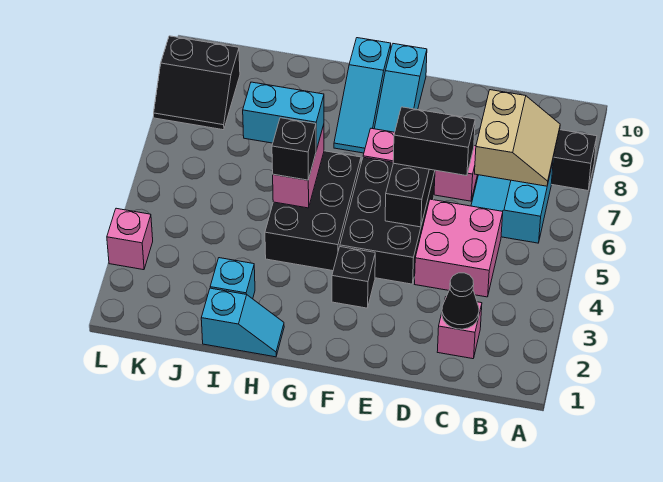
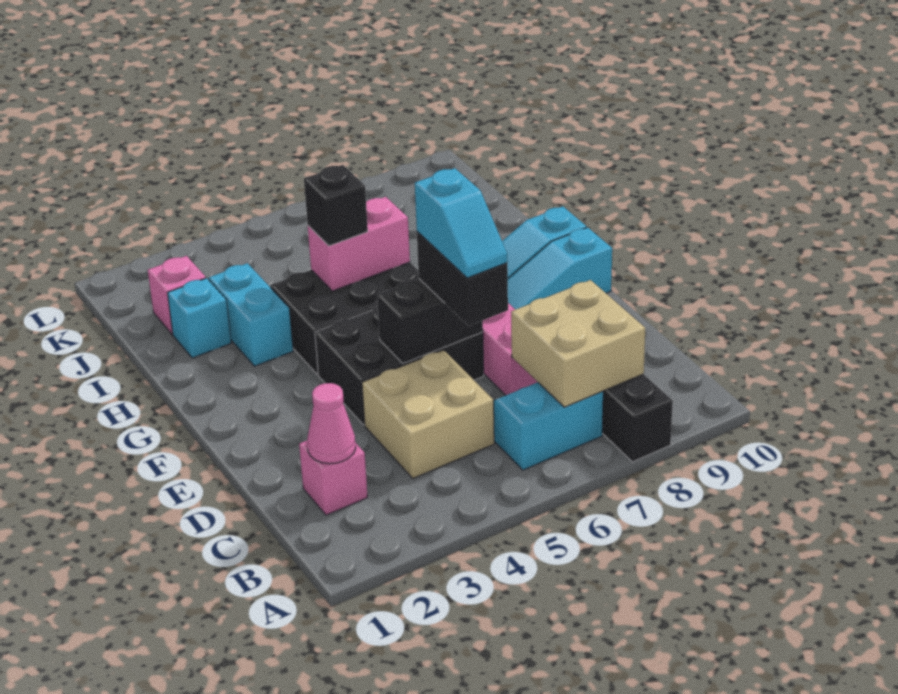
tan slope B7:C8 level 2 top C -> tan brick B7:C8 level 2
black cone C2 level 2 -> pink cone C2 level 2
pink brick C4:D5 level 1 -> tan brick C4:D5 level 1
black brick F3 level 1 -> none
cyan slope H1:I1 level 1 top I -> cyan slope D6:E6 level 4 top E
cyan brick H6:I6 level 3 -> cyan brick H3:I3 level 1
black slope K8:L9 level 1 top 9 -> none
pink brick L3 level 1 -> pink brick J2 level 1

